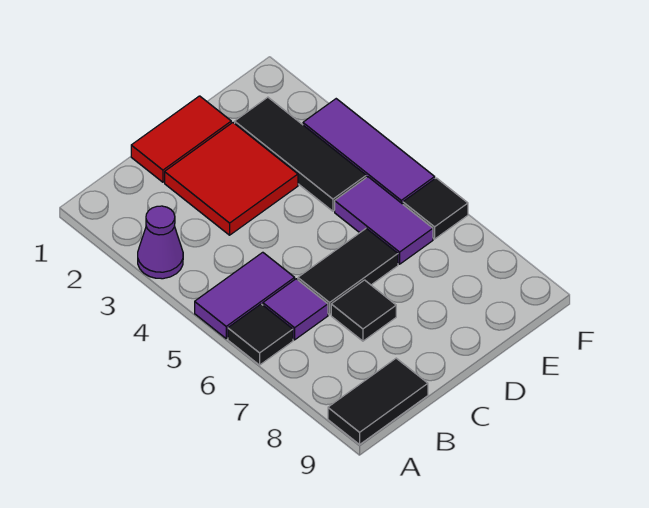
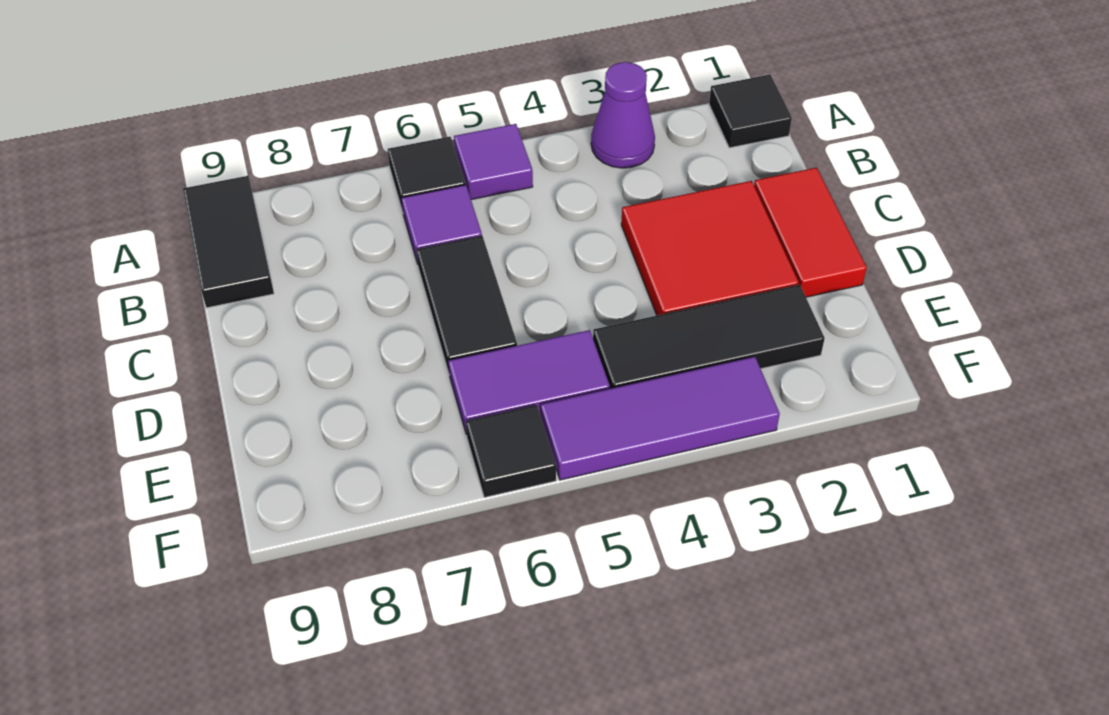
purple tile A5:B5 level 1 -> purple tile A5 level 1
black tile C7 level 1 -> black tile A1 level 1

